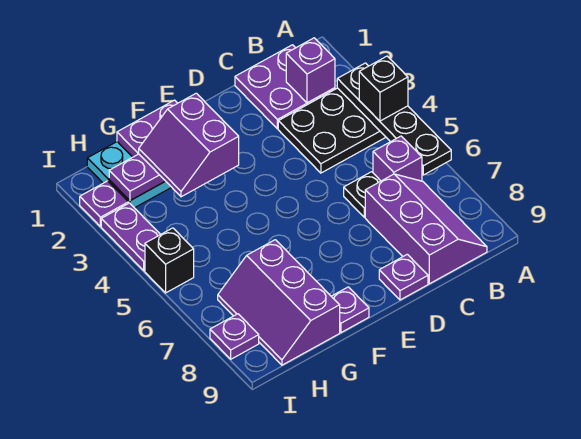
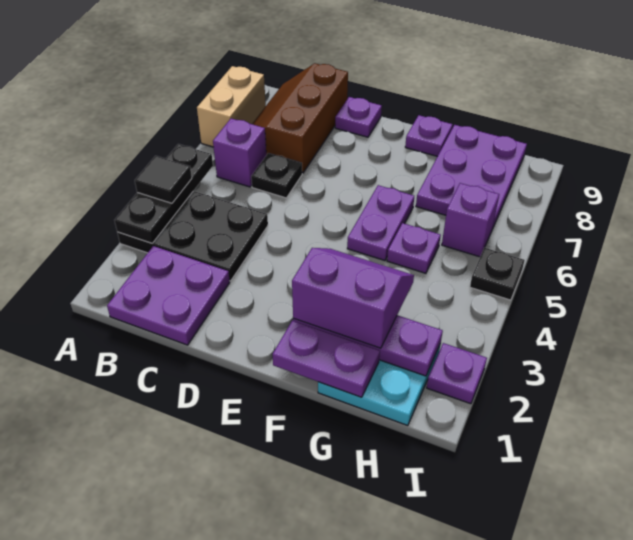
black plate A3:A6 level 2 -> black plate A3:A5 level 2
black brick A4 level 3 -> black tile A4 level 3
none -> tan brick A7:A8 level 1
purple brick B2 level 2 -> purple brick H6 level 1
purple slope B7:C9 level 1 top C -> brown slope B7:C9 level 1 top C
purple slope F2:G3 level 3 top F -> purple slope F2:G3 level 3 top 2
purple slope G7:H9 level 1 top G -> purple plate G7:H9 level 1
purple plate I3:I4 level 1 -> purple plate F5:F6 level 1
black brick I5 level 1 -> black plate I5 level 1
purple plate I8 level 1 -> purple plate G5 level 1

